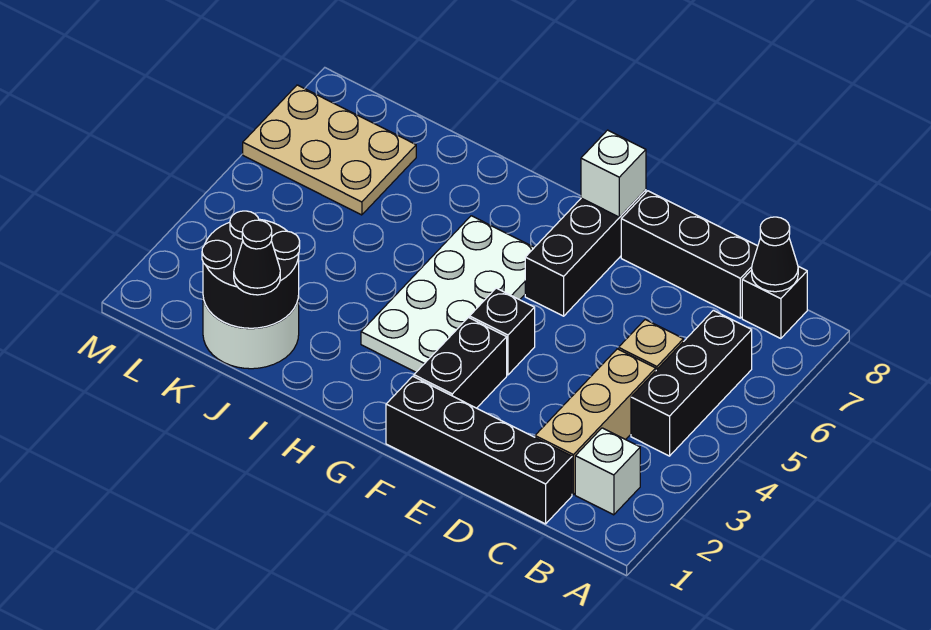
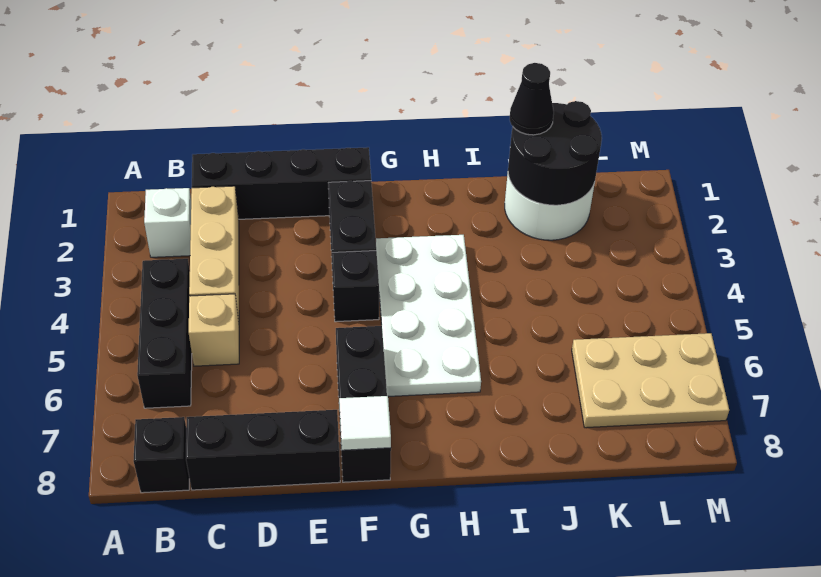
black cone B8 level 2 -> none
white brick F8 level 2 -> white tile F8 level 2

